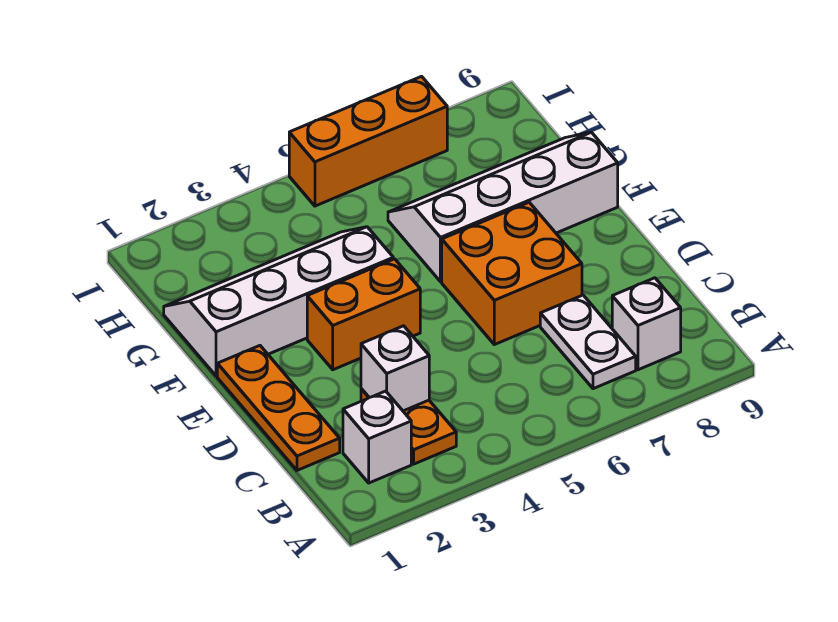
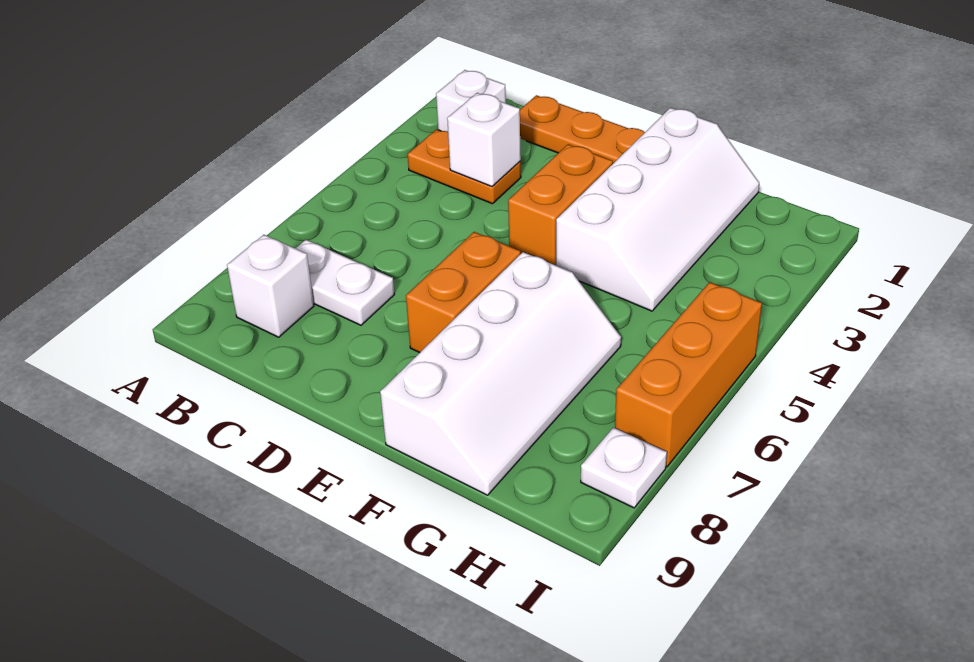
orange brick D6:E7 level 1 -> orange brick E6:E7 level 1
none -> white plate I8 level 1

